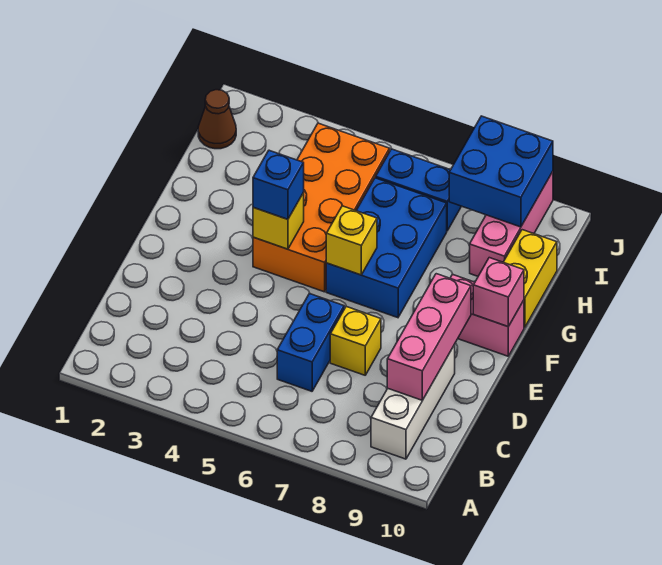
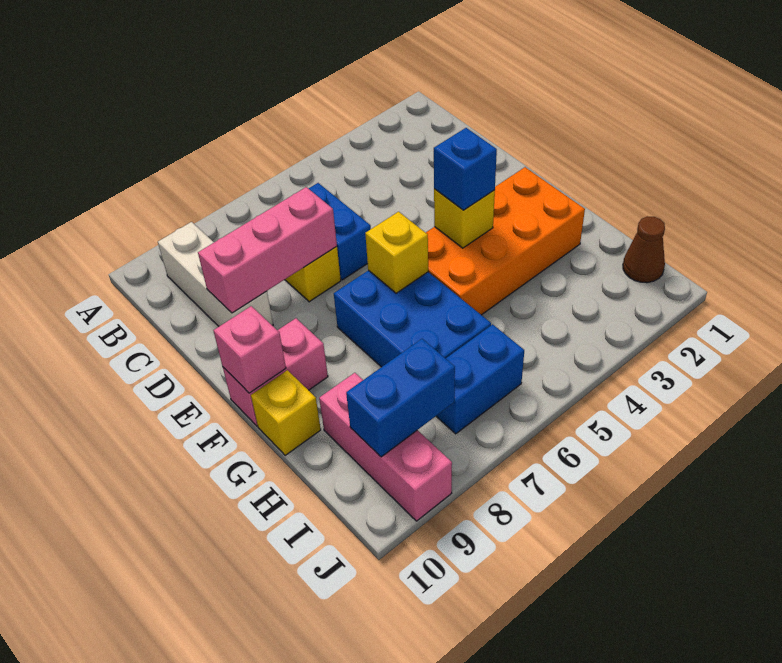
pink brick C9:E9 level 2 -> pink brick D7:D9 level 2
orange brick F4:I5 level 1 -> orange brick F2:G5 level 1
yellow brick G10:H10 level 1 -> yellow brick G10 level 1
blue brick I8:J9 level 2 -> blue brick I8:I9 level 2

